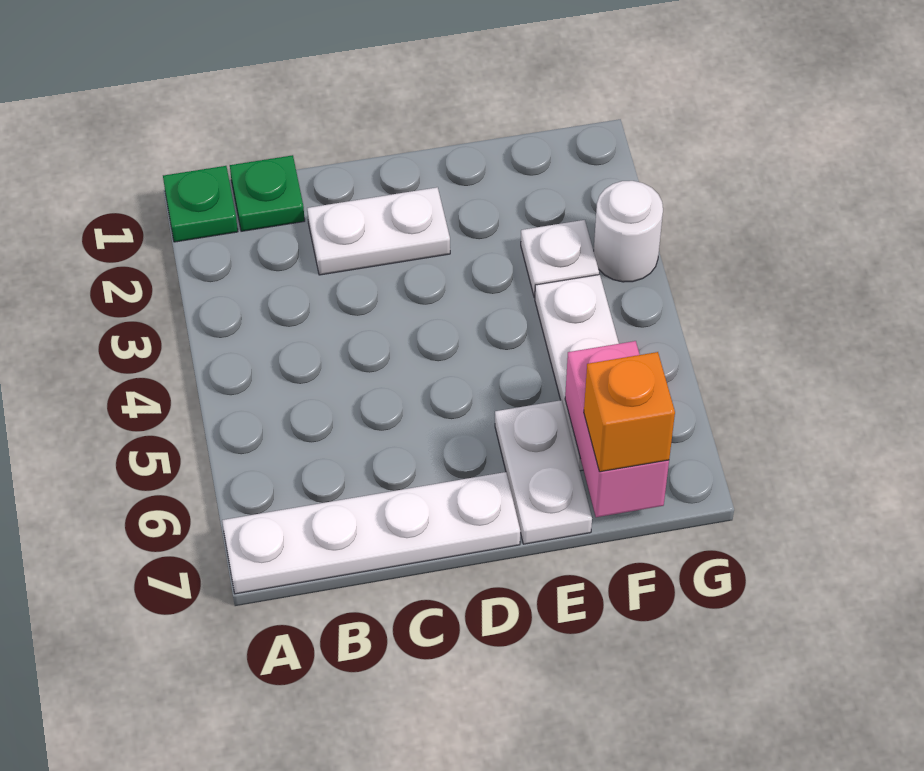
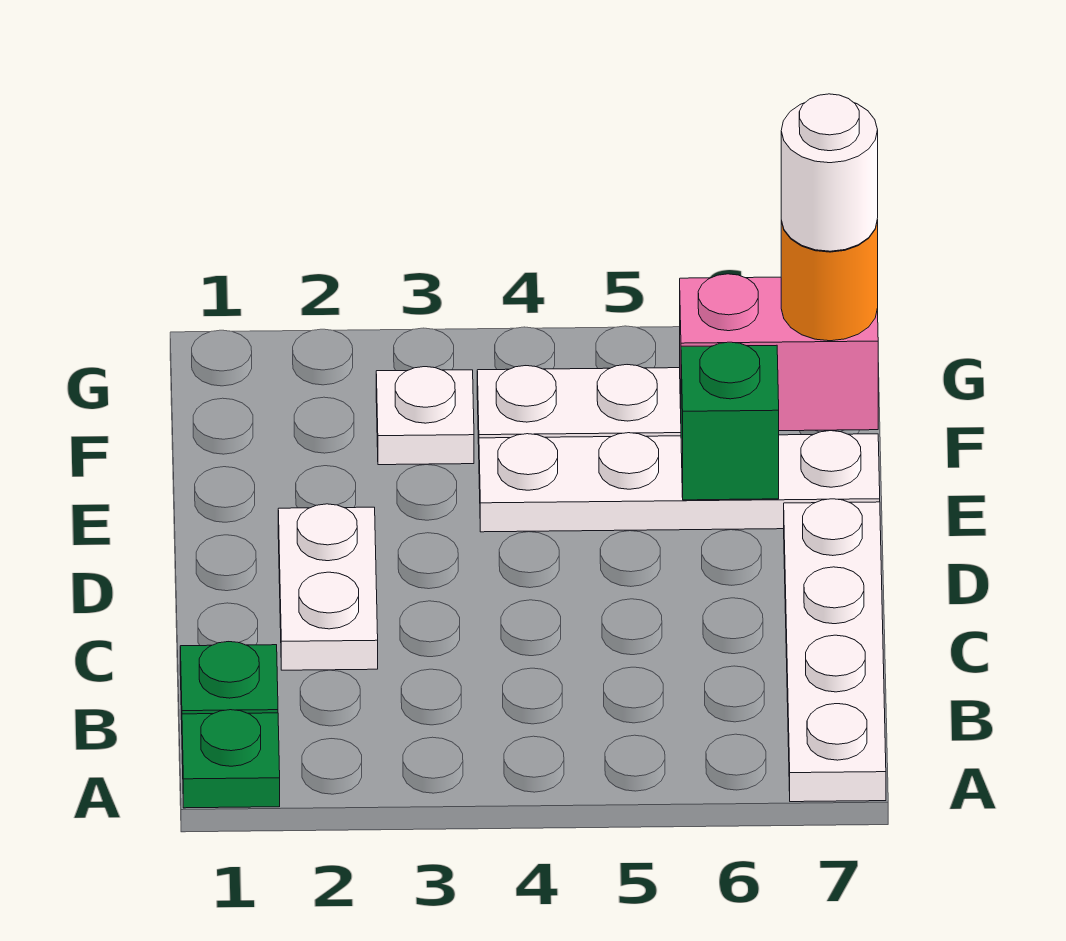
white plate E6:E7 level 1 -> white plate E4:E7 level 1
none -> green brick E6 level 2
orange brick F7 level 3 -> orange round brick F7 level 3
white round brick G3 level 1 -> white round brick F7 level 4

